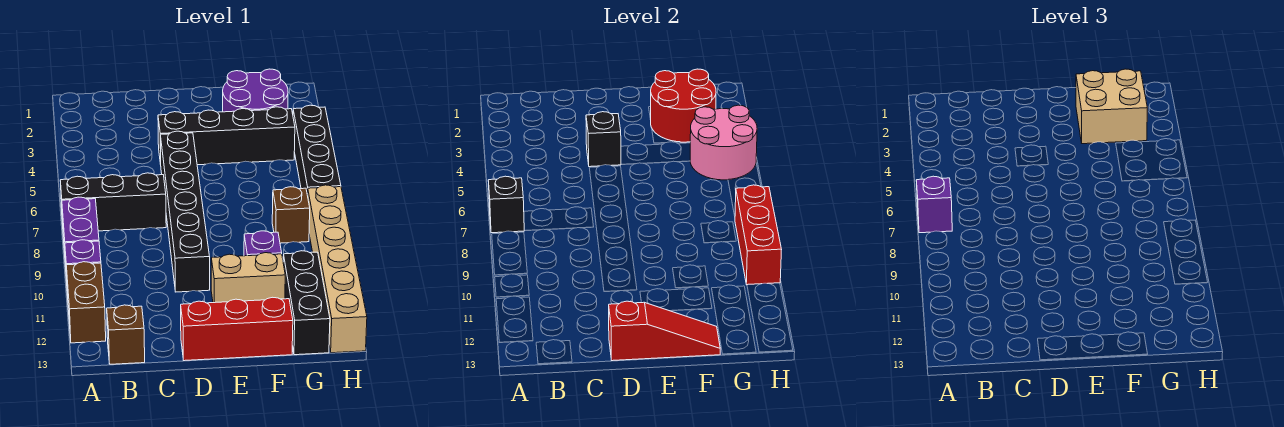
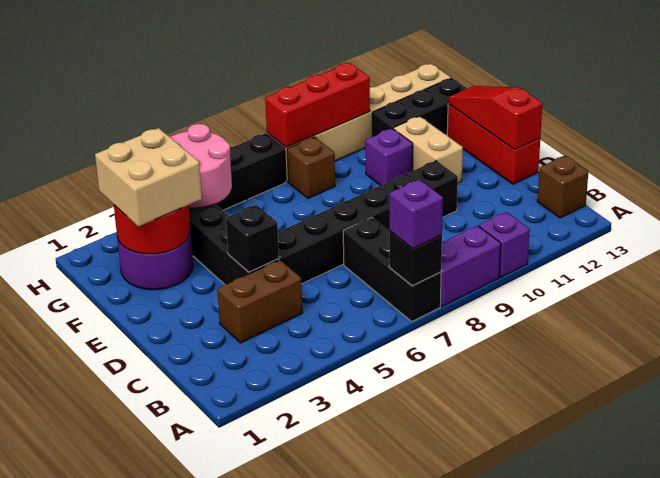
brown brick A11:A12 level 1 -> brown brick C3:C4 level 1

